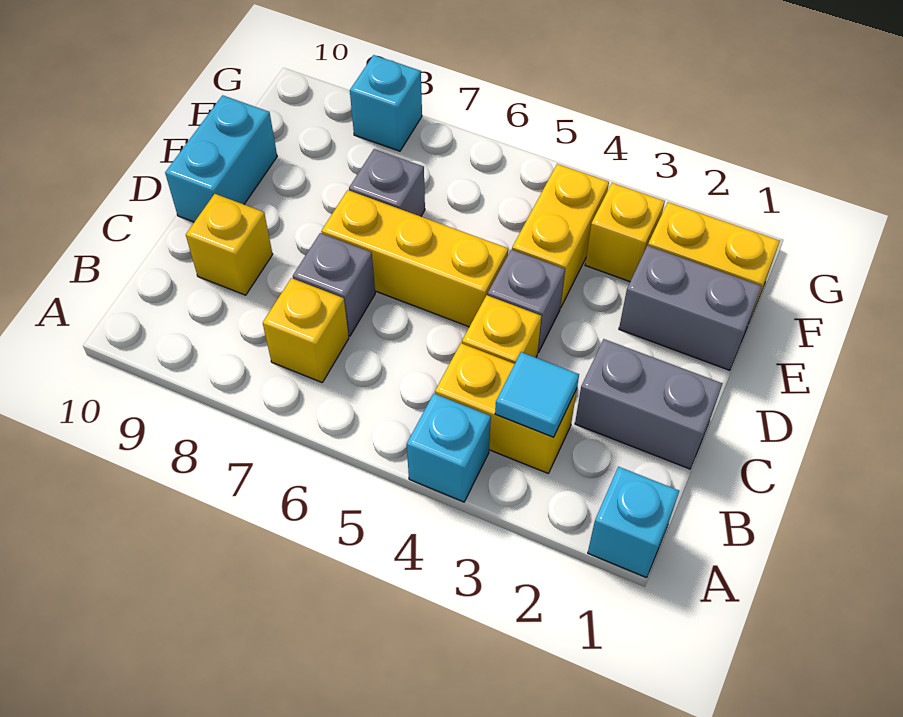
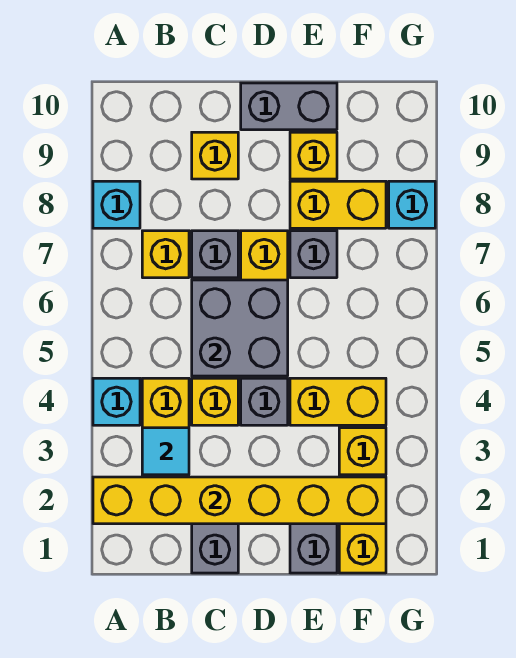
cyan brick A1 level 1 -> cyan brick A8 level 1
none -> yellow brick A2:F2 level 2
none -> grey brick C5:D6 level 2
cyan brick D10:E10 level 1 -> grey brick D10:E10 level 1
none -> yellow brick E8:F8 level 1
none -> yellow brick E9 level 1

